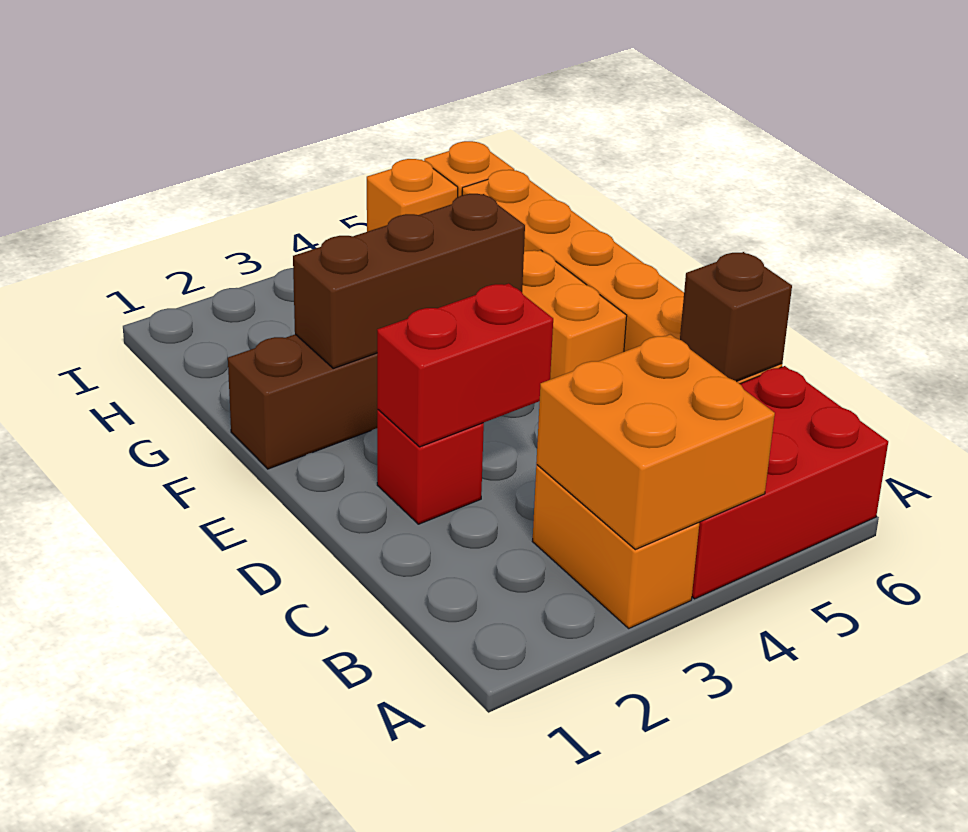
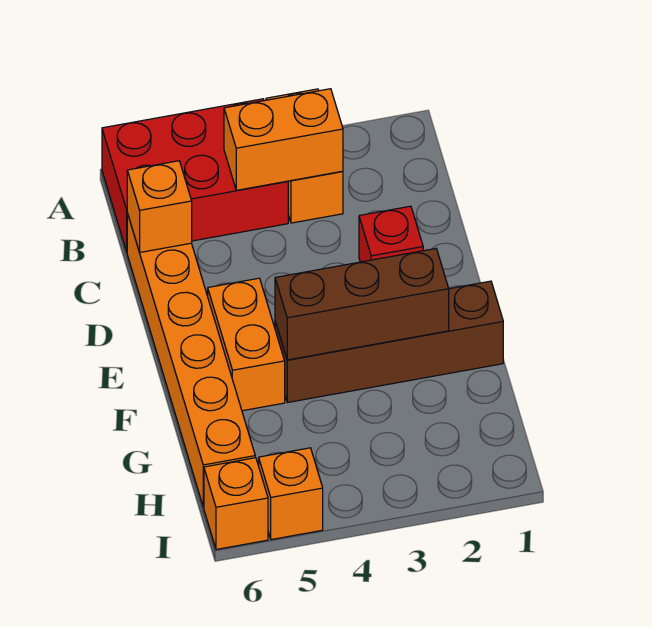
orange brick A3:B4 level 2 -> orange brick B3:B4 level 2
brown brick C6 level 2 -> orange brick C6 level 2
red brick D2:D3 level 2 -> none

